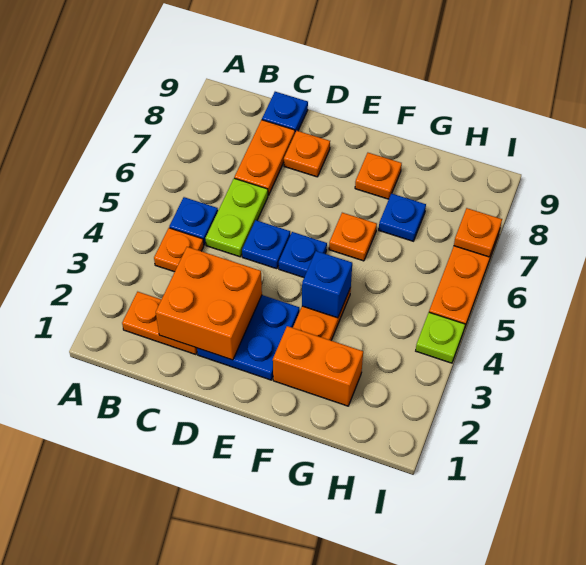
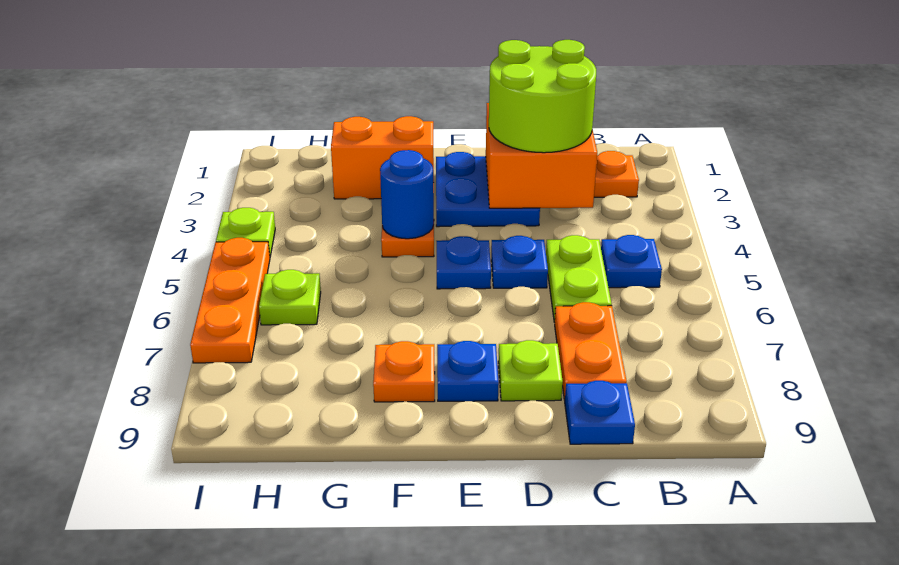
orange plate B4 level 1 -> none
none -> lime round brick C2:D3 level 3
orange plate D8 level 1 -> lime plate D8 level 1
blue brick F4 level 2 -> blue round brick F4 level 2
orange plate F6 level 1 -> none
blue plate G7 level 1 -> blue plate E8 level 1
none -> lime plate H6 level 1
orange plate I7 level 2 -> none

